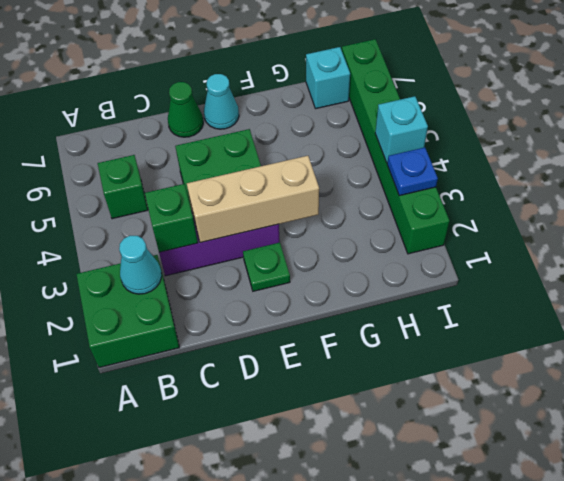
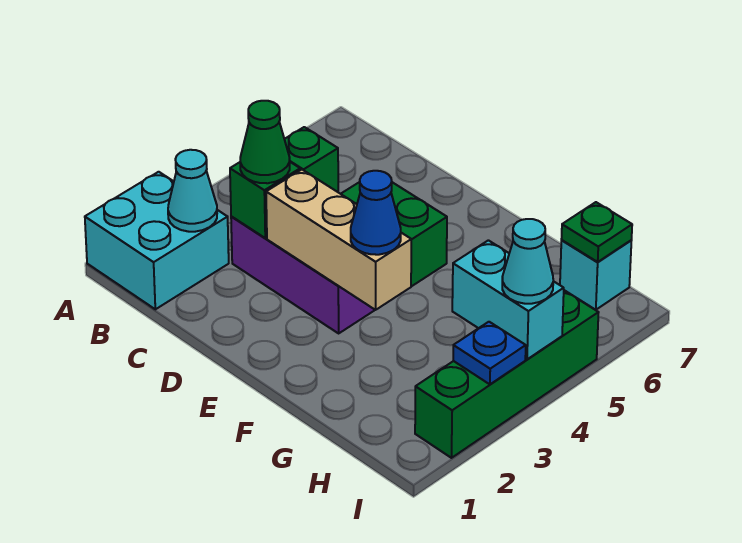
green brick A1:B2 level 1 -> cyan brick A1:B2 level 1
green cone D7 level 1 -> green cone C3 level 3
green plate E2 level 1 -> green plate H7 level 2
cyan cone E7 level 1 -> cyan cone I4 level 3
none -> blue cone F3 level 3
green brick I2:I7 level 1 -> green brick I2:I5 level 1
cyan brick I4 level 2 -> cyan brick H4:I4 level 2

